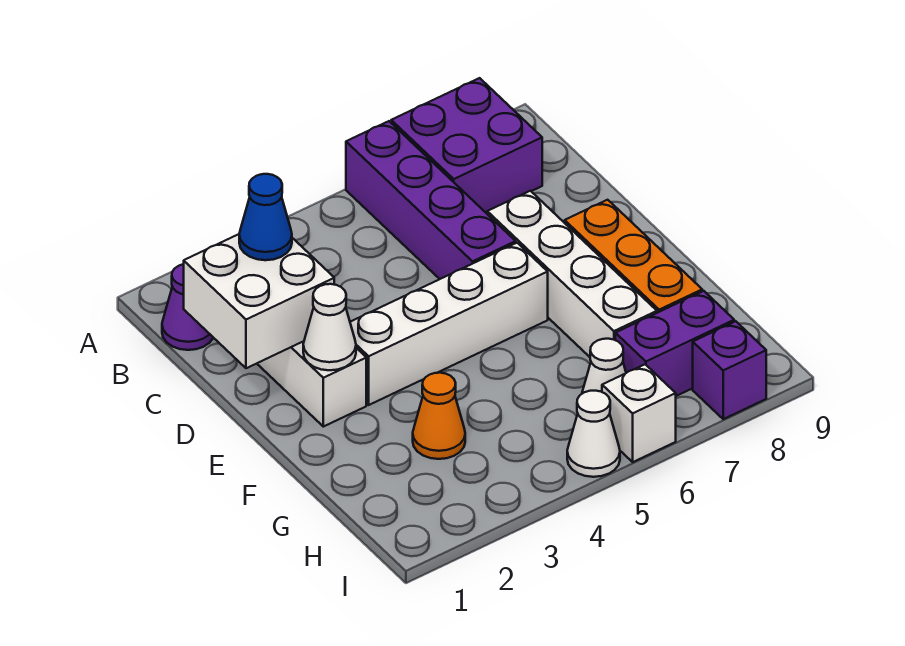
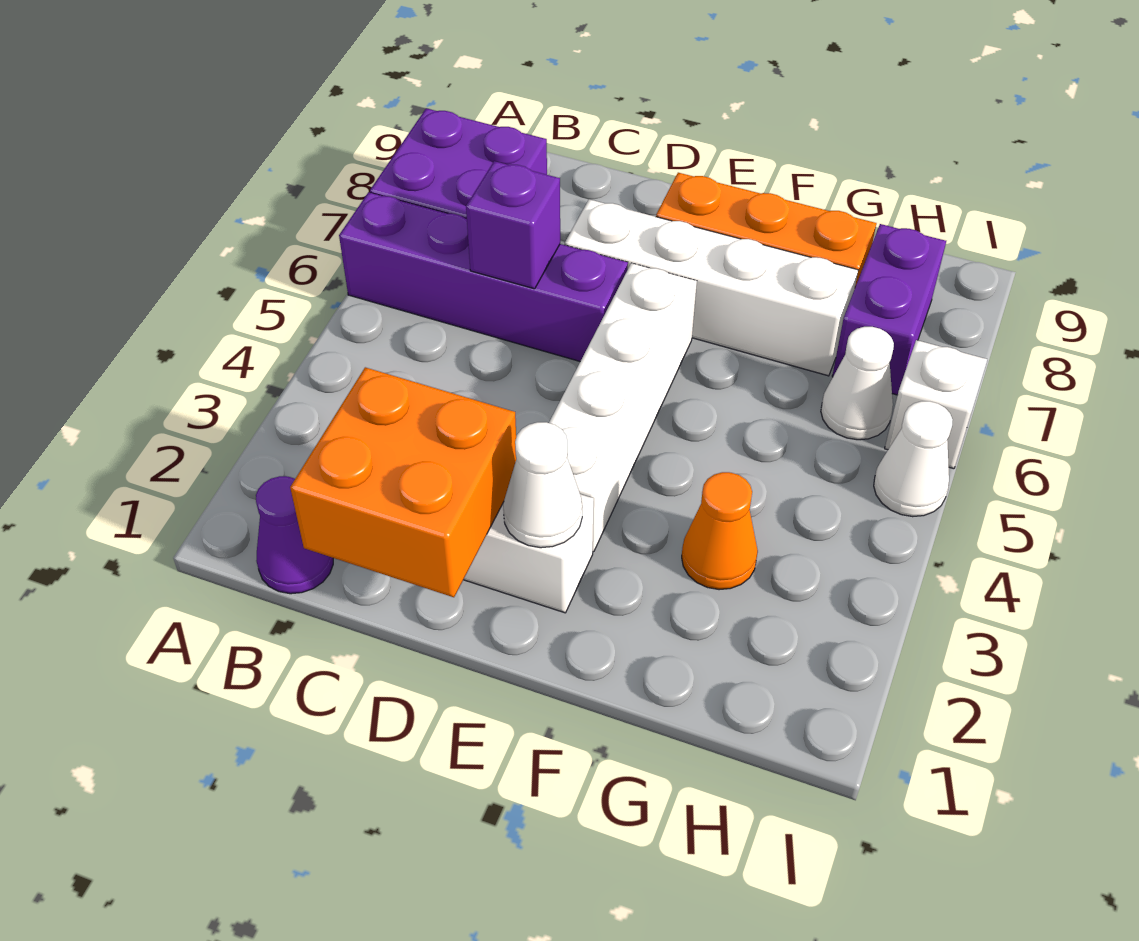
white brick C1:D2 level 2 -> orange brick C1:D2 level 2
blue cone C2 level 3 -> none
purple brick I8 level 1 -> purple brick C6 level 2

